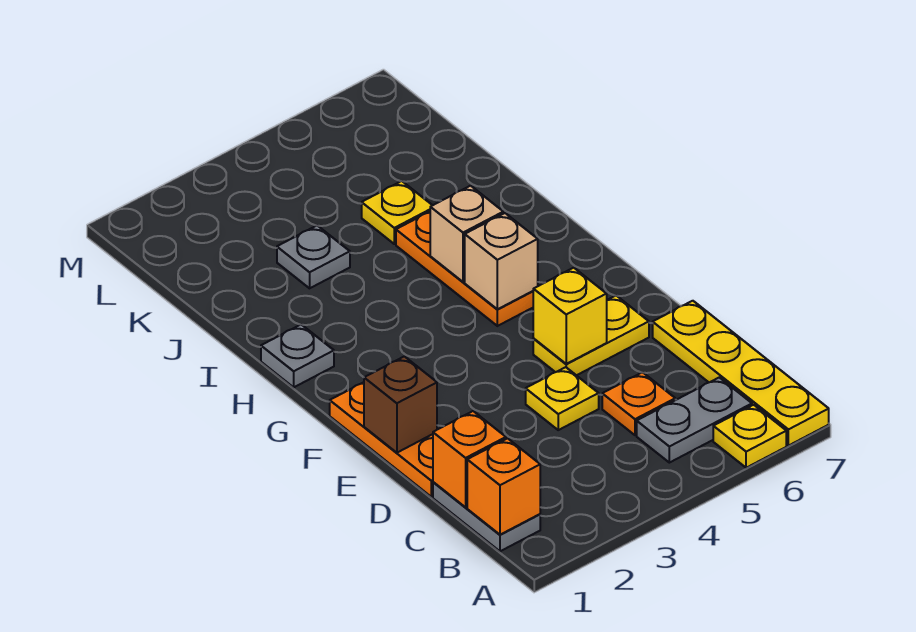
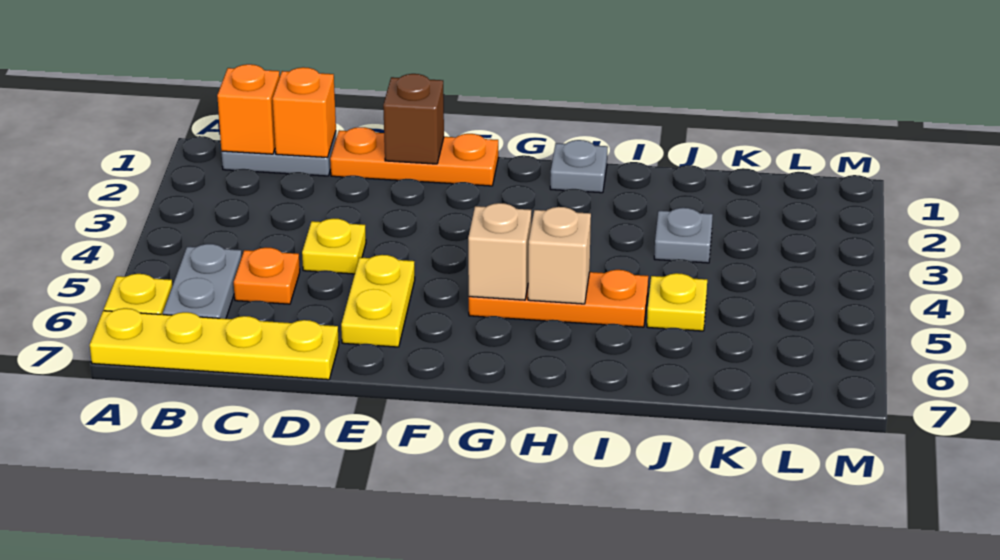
yellow brick E5 level 2 -> none

